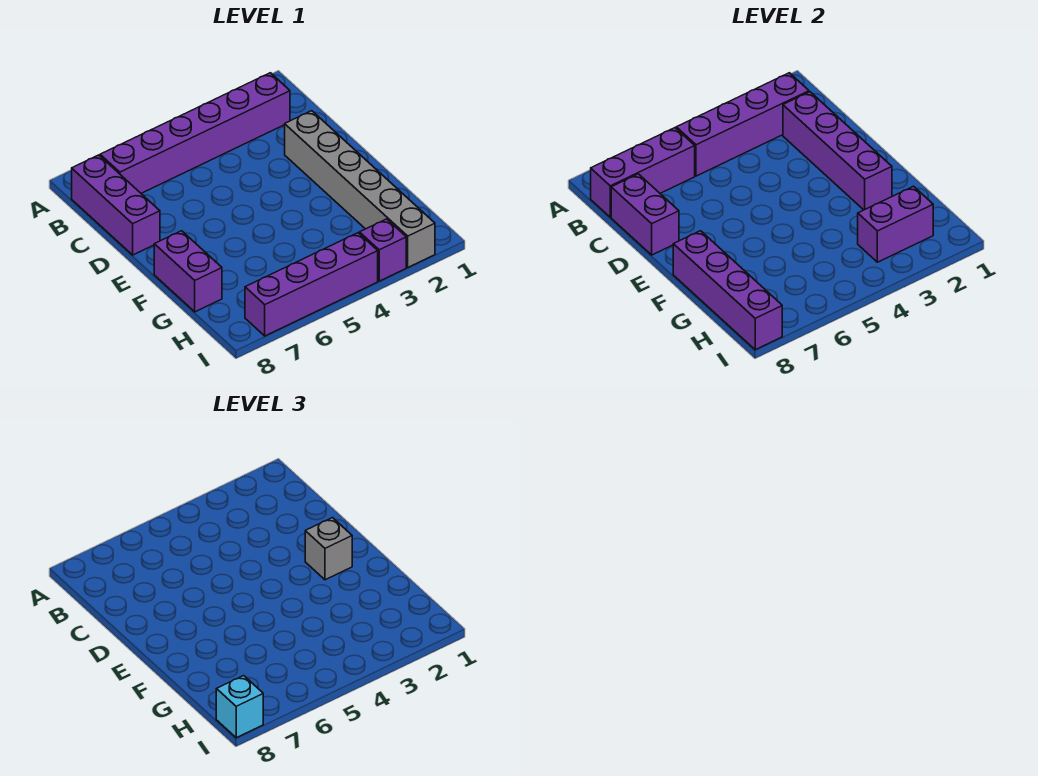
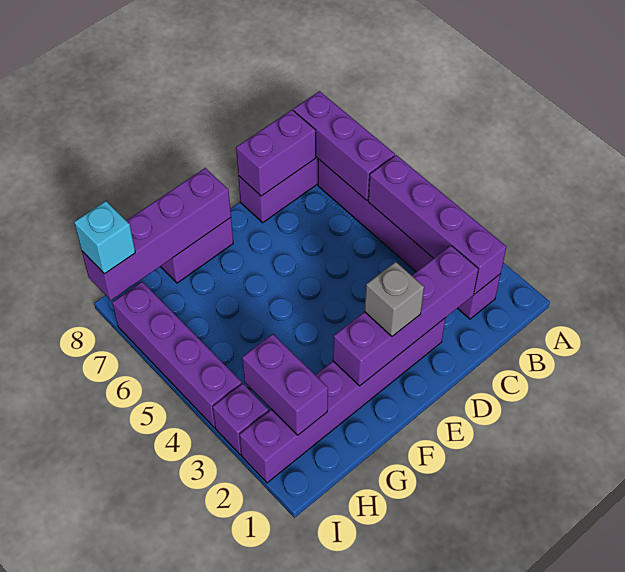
grey brick D2:I2 level 1 -> purple brick D2:I2 level 1

